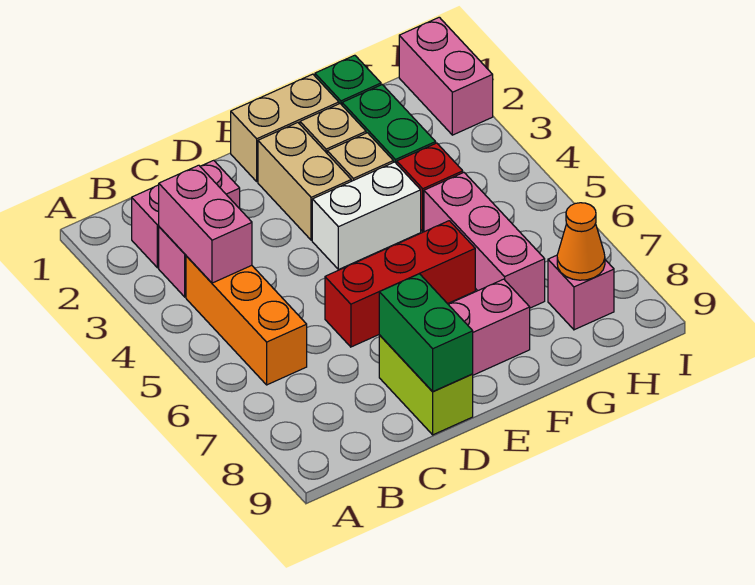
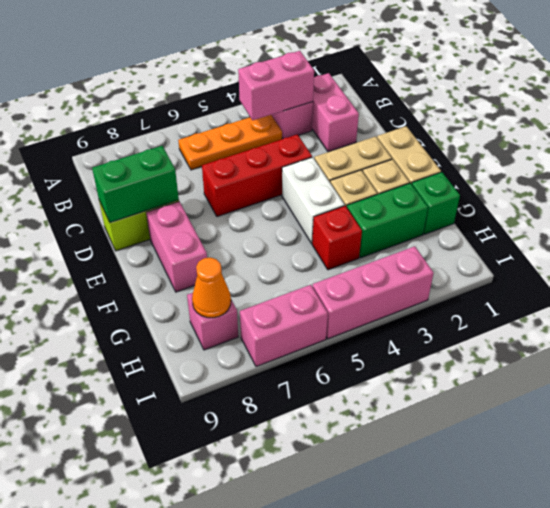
orange brick B4:B6 level 1 -> orange plate B4:B6 level 1
red brick D6:F6 level 1 -> red brick D4:D6 level 1
pink brick G5:G7 level 1 -> pink brick I3:I5 level 1
pink brick I1:I2 level 1 -> pink brick I6:I7 level 1

